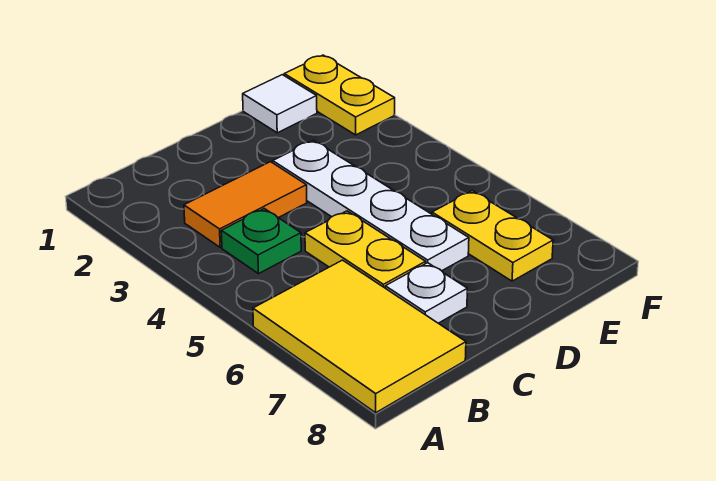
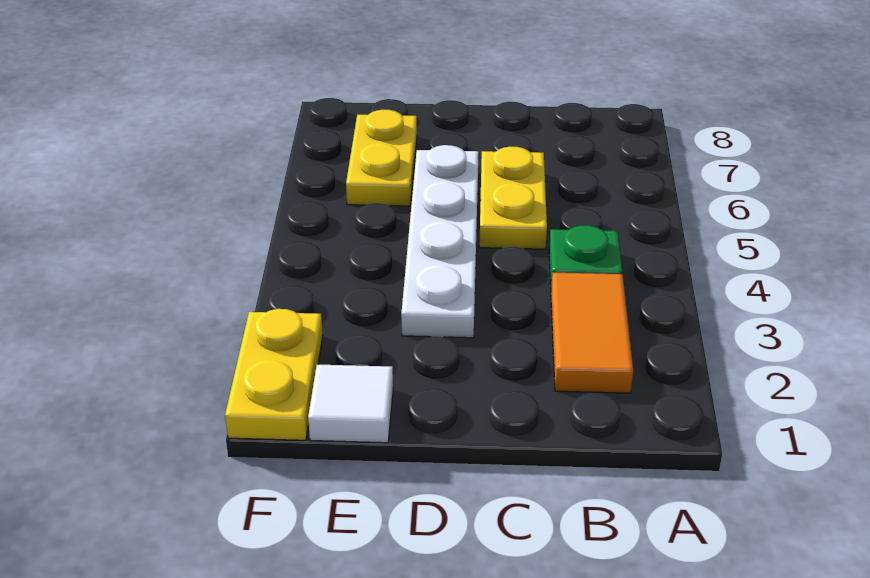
yellow tile A6:B8 level 1 -> none
orange tile B3:C3 level 1 -> orange tile B2:B3 level 1
white plate C7 level 1 -> none

